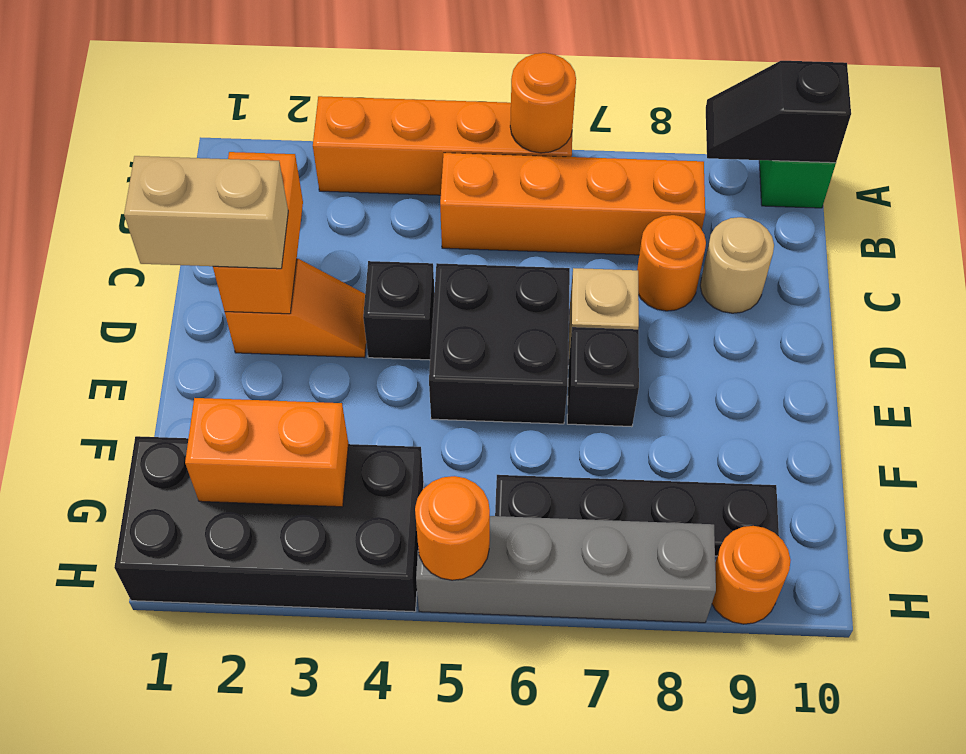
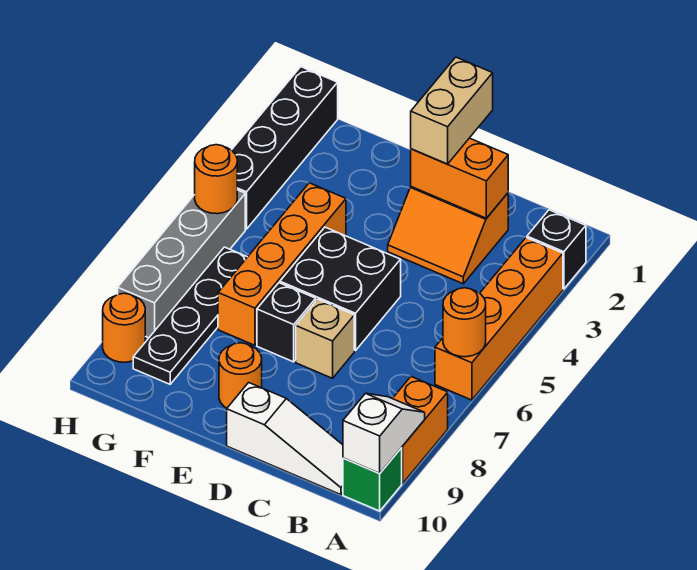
black slope A9:A10 level 2 top 10 -> white slope A9:A10 level 2 top 10
orange brick B5:B8 level 1 -> orange brick F4:F7 level 1
none -> white slope B10:D10 level 1 top D
orange round brick C8 level 1 -> orange round brick E9 level 1
tan round brick C9 level 1 -> none
orange slope D2:D3 level 1 top 2 -> orange slope C2:D3 level 1 top 2
black brick D4 level 1 -> black brick A2 level 1
black brick G1:H4 level 1 -> black brick H1:H4 level 1
orange brick G2:G3 level 2 -> orange brick A8:A9 level 1

